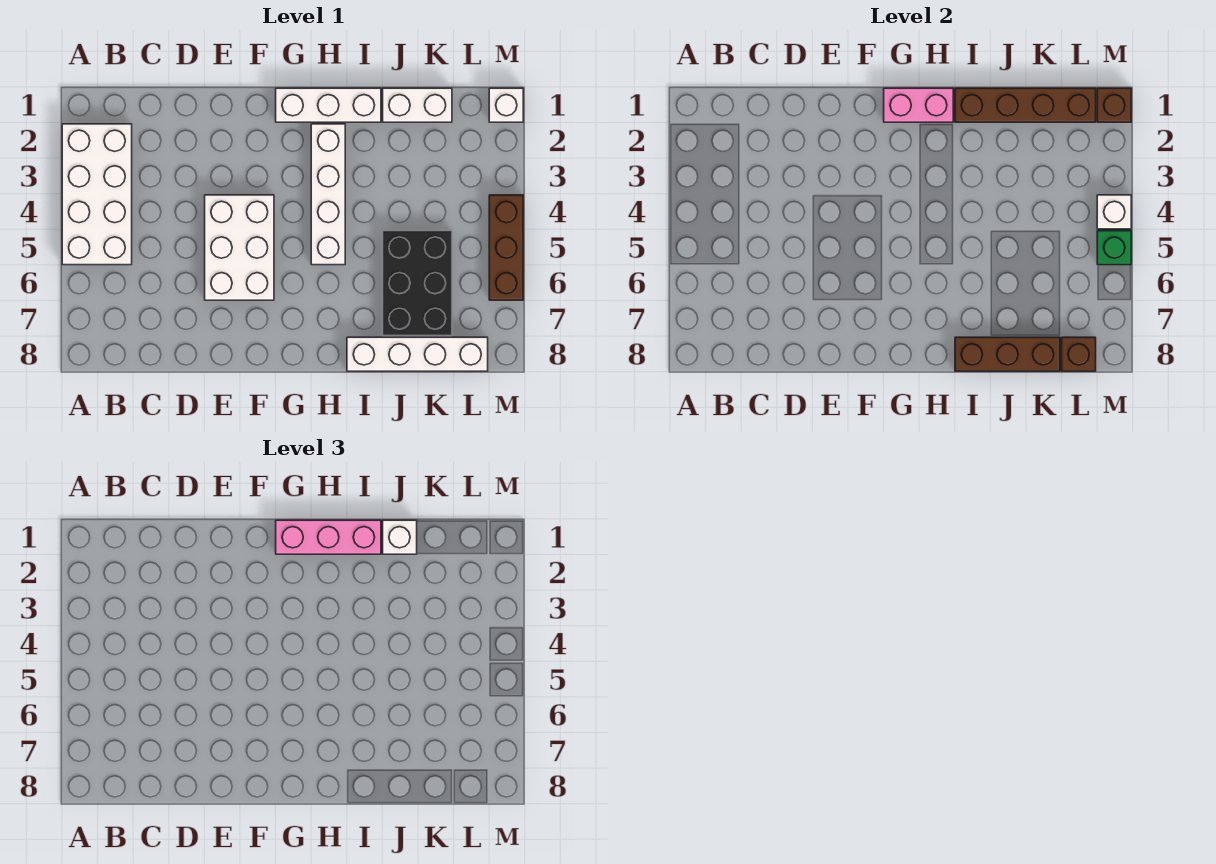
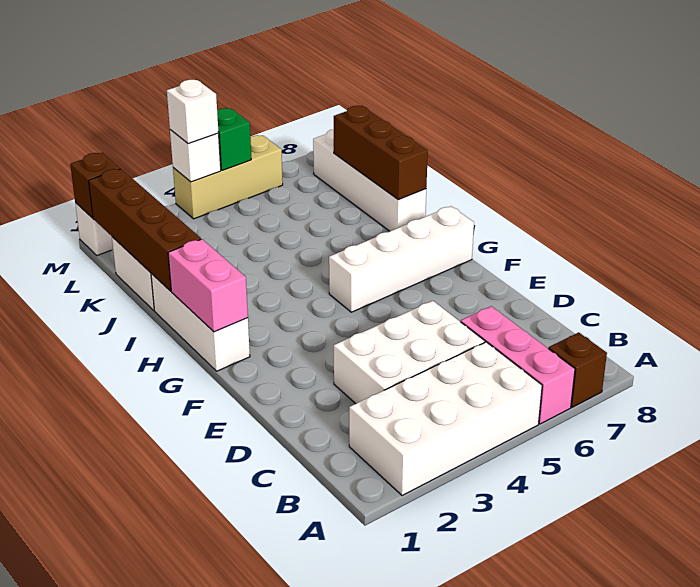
white brick E4:F6 level 1 -> white brick C3:D5 level 1
pink brick G1:I1 level 3 -> pink brick A6:C6 level 1
white brick H2:H5 level 1 -> white brick G5:G8 level 1
white brick J1 level 3 -> white brick M4 level 3
black brick J5:K7 level 1 -> none
brown brick L8 level 2 -> brown brick A7 level 1
brown brick M4:M6 level 1 -> tan brick M4:M6 level 1

